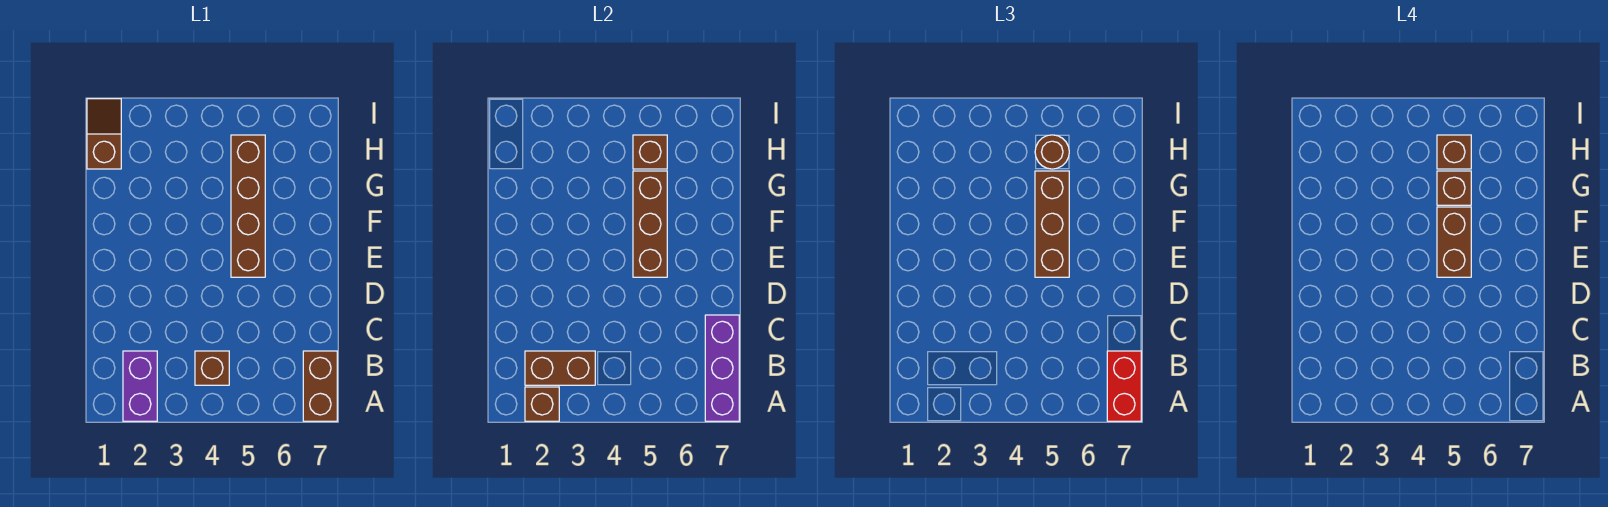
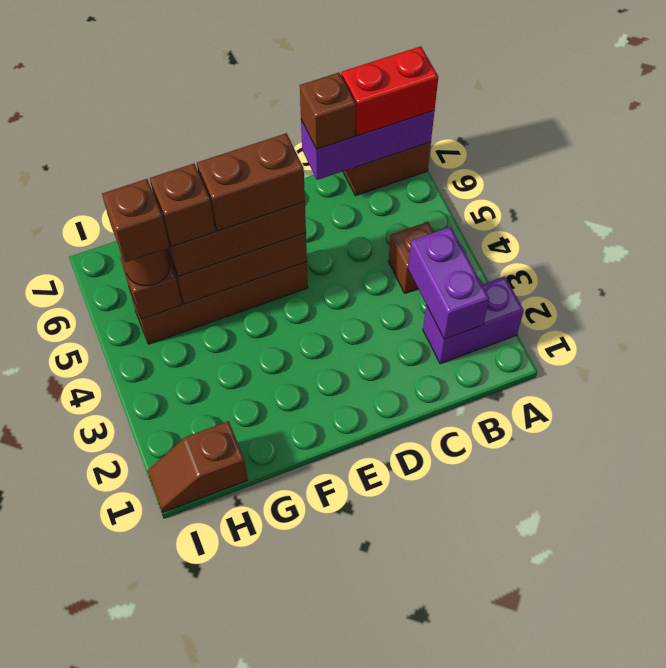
brown brick A2 level 2 -> brown brick C7 level 3
brown brick B2:B3 level 2 -> purple brick B2:B3 level 2

